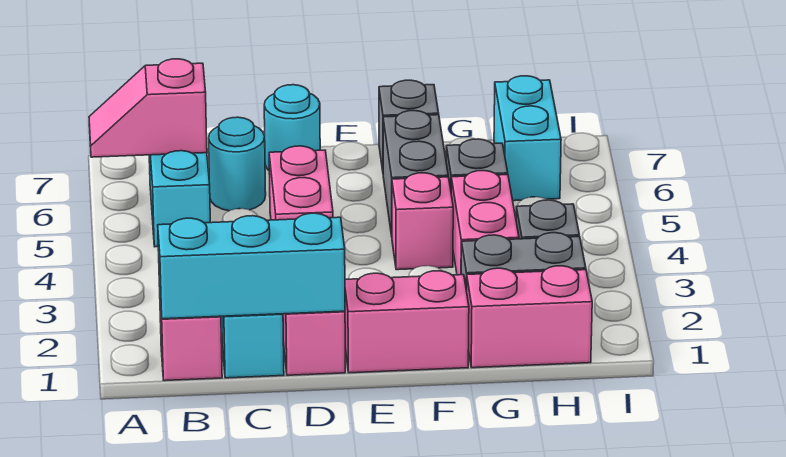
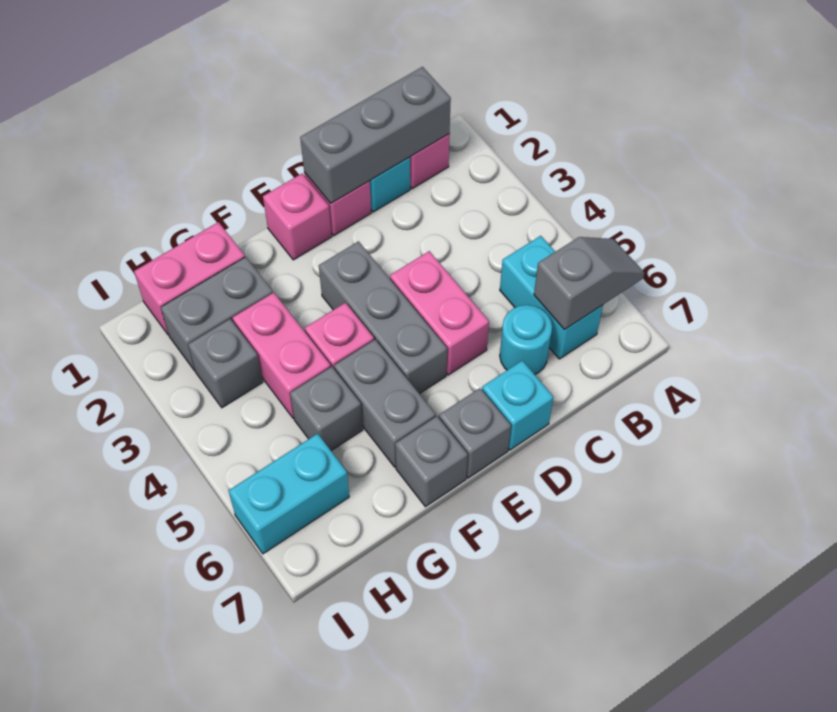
pink slope A6:B6 level 2 top B -> grey slope A6:B6 level 2 top B
cyan brick B1:D1 level 2 -> grey brick B1:D1 level 2
cyan round brick D7 level 1 -> cyan brick D7 level 1
pink brick E1:F1 level 1 -> pink brick E1 level 1
none -> grey brick E3:E5 level 1
none -> grey brick E7 level 1
cyan brick H6:H7 level 1 -> cyan brick H6:I6 level 1

